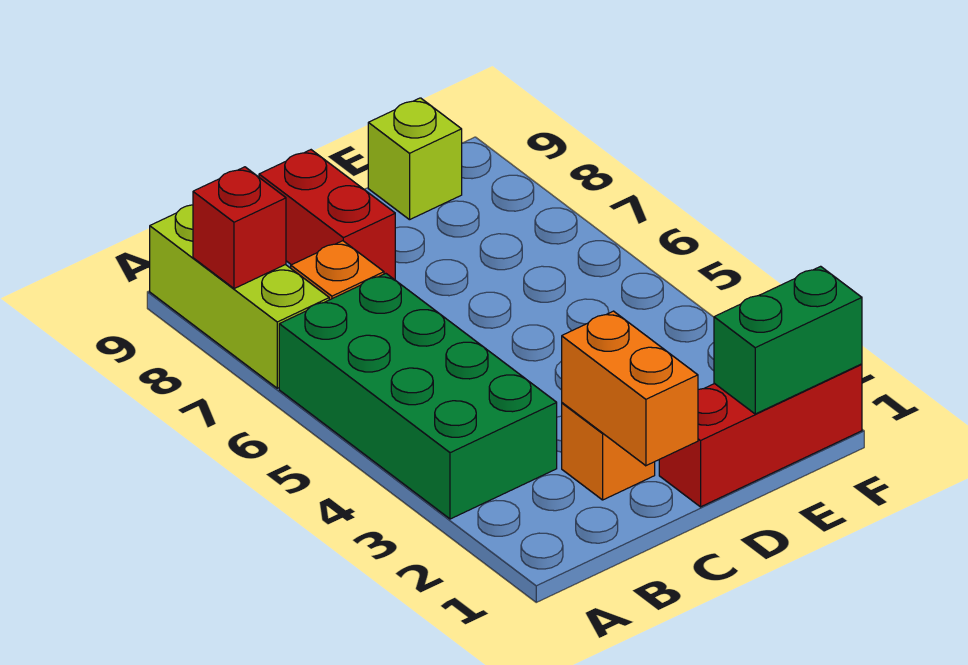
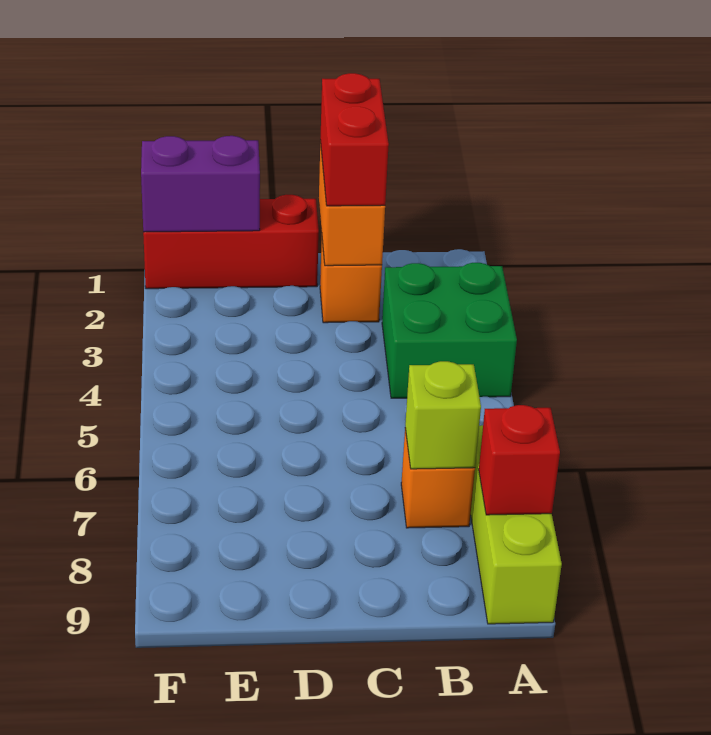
green brick A3:B6 level 1 -> green brick A3:B4 level 1
red brick C8:C9 level 1 -> red brick C1:C2 level 3
green brick E1:F1 level 2 -> purple brick E1:F1 level 2
lime brick E9 level 1 -> lime brick B7 level 2

